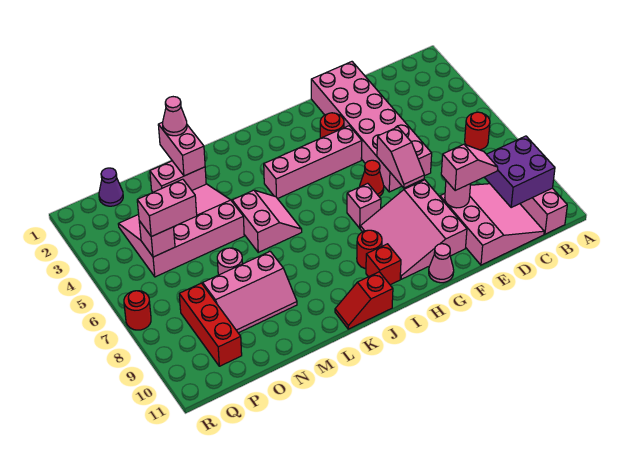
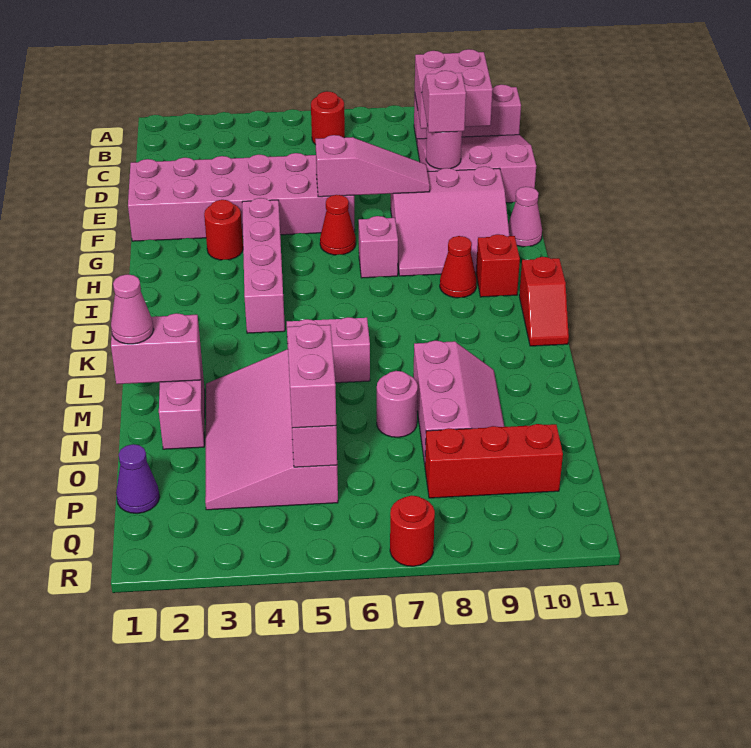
purple brick B9:C10 level 2 -> pink brick B9:C10 level 2
pink slope F6:F7 level 2 top 6 -> pink slope F6:F8 level 2 top 6
red round brick I9 level 1 -> red cone I9 level 1

